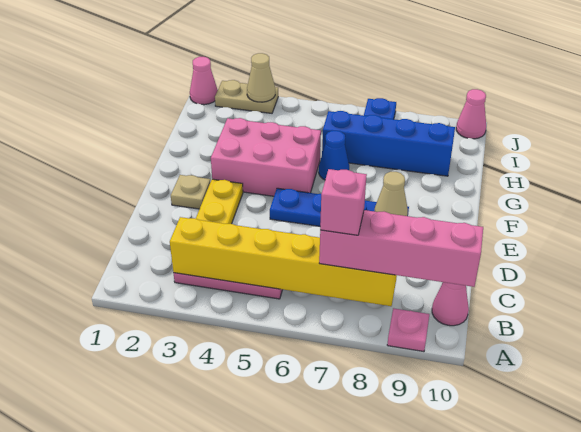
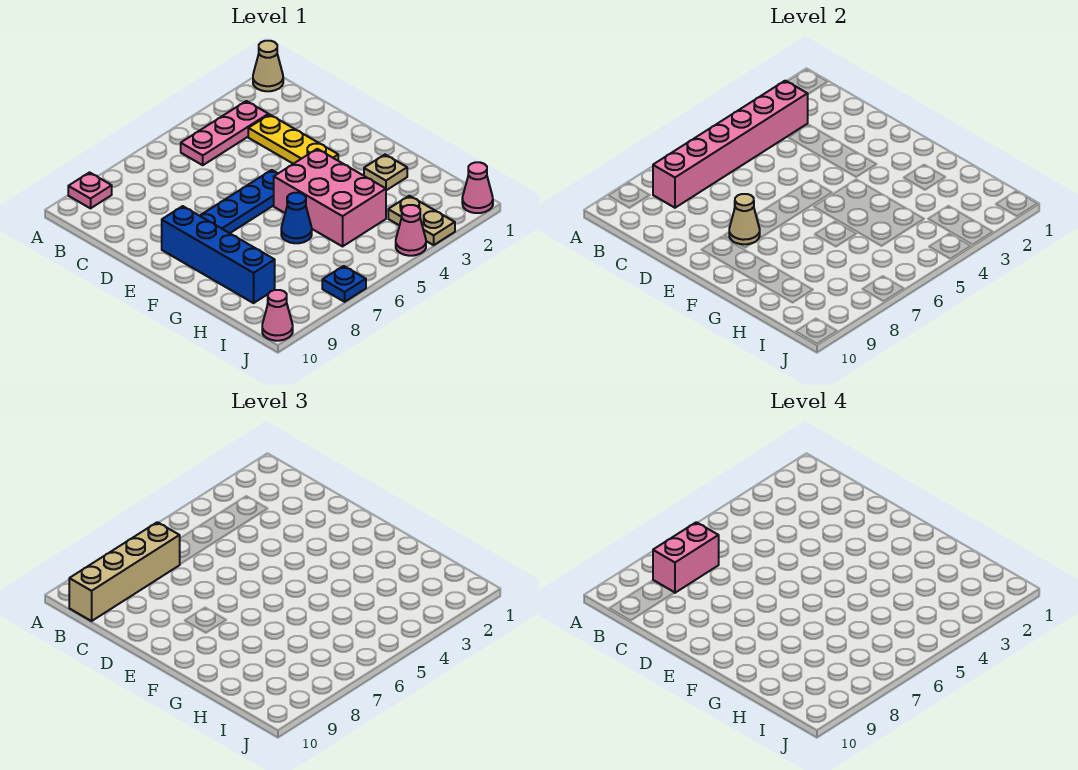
yellow brick B3:B8 level 2 -> pink brick B3:B8 level 2
pink brick B7:B10 level 3 -> tan brick B7:B10 level 3
pink brick B7 level 4 -> pink brick B7:B8 level 4
pink cone B10 level 1 -> pink cone J4 level 1
tan plate E2 level 1 -> tan plate G2 level 1
pink brick F3:G5 level 1 -> pink brick F4:H5 level 1
blue brick H6:H9 level 1 -> blue brick E9:H9 level 1
tan plate J2:J3 level 1 -> tan plate I3:J3 level 1
tan cone J3 level 2 -> tan cone A1 level 1

